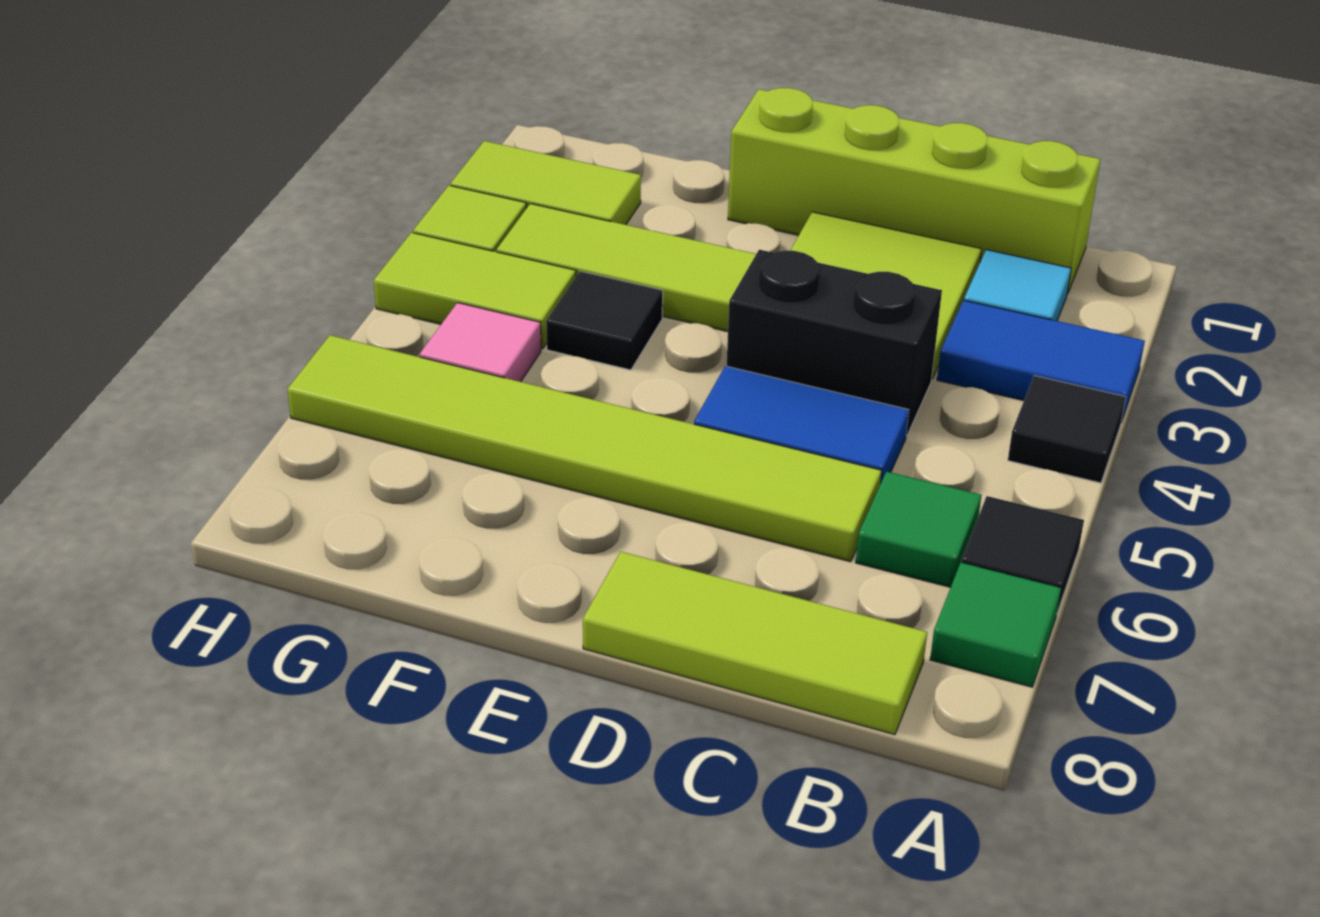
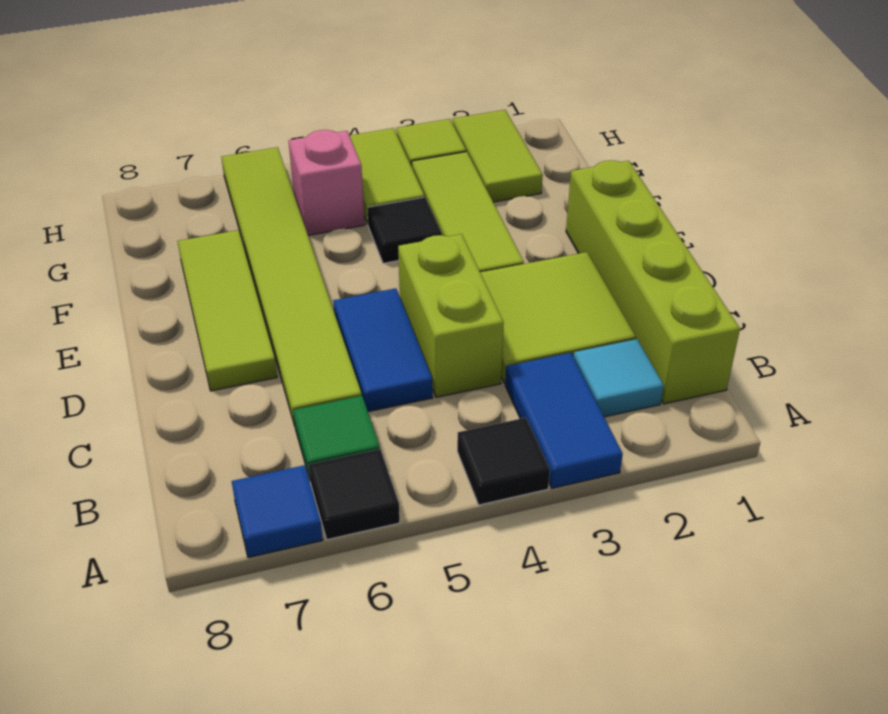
green tile A7 level 1 -> blue tile A7 level 1
lime tile B8:D8 level 1 -> lime tile D7:F7 level 1
black brick C4:D4 level 1 -> lime brick C4:D4 level 1
pink tile G5 level 1 -> pink brick G5 level 1

